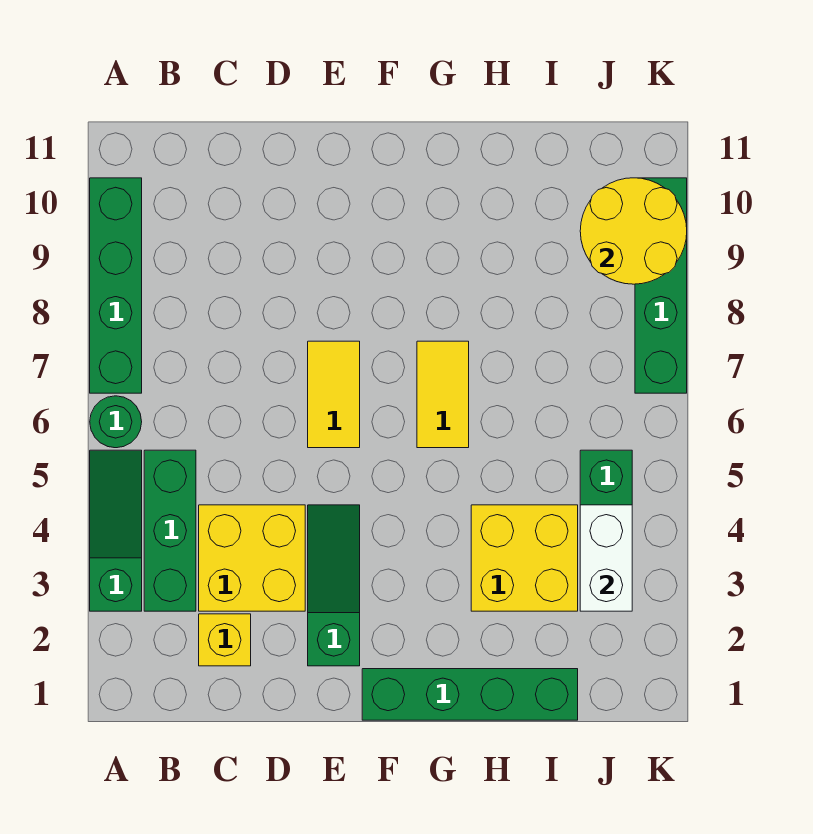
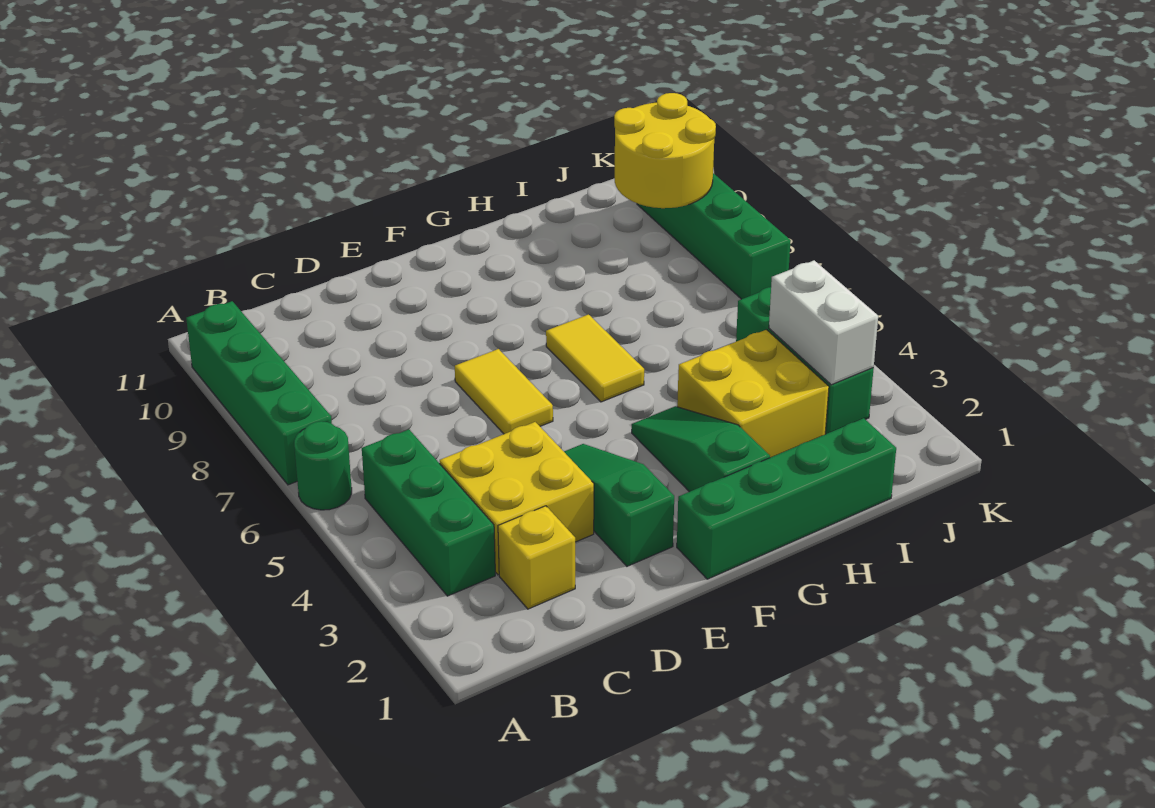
green slope A3:A5 level 1 top 3 -> green slope G2:G4 level 1 top 2

